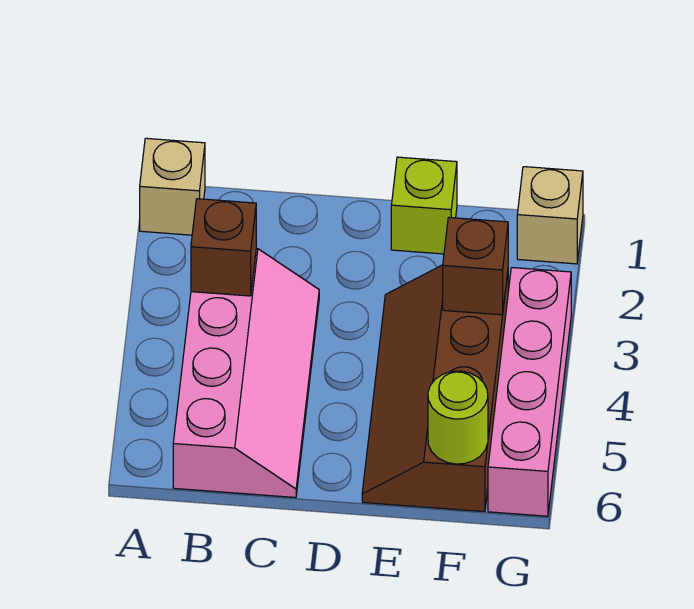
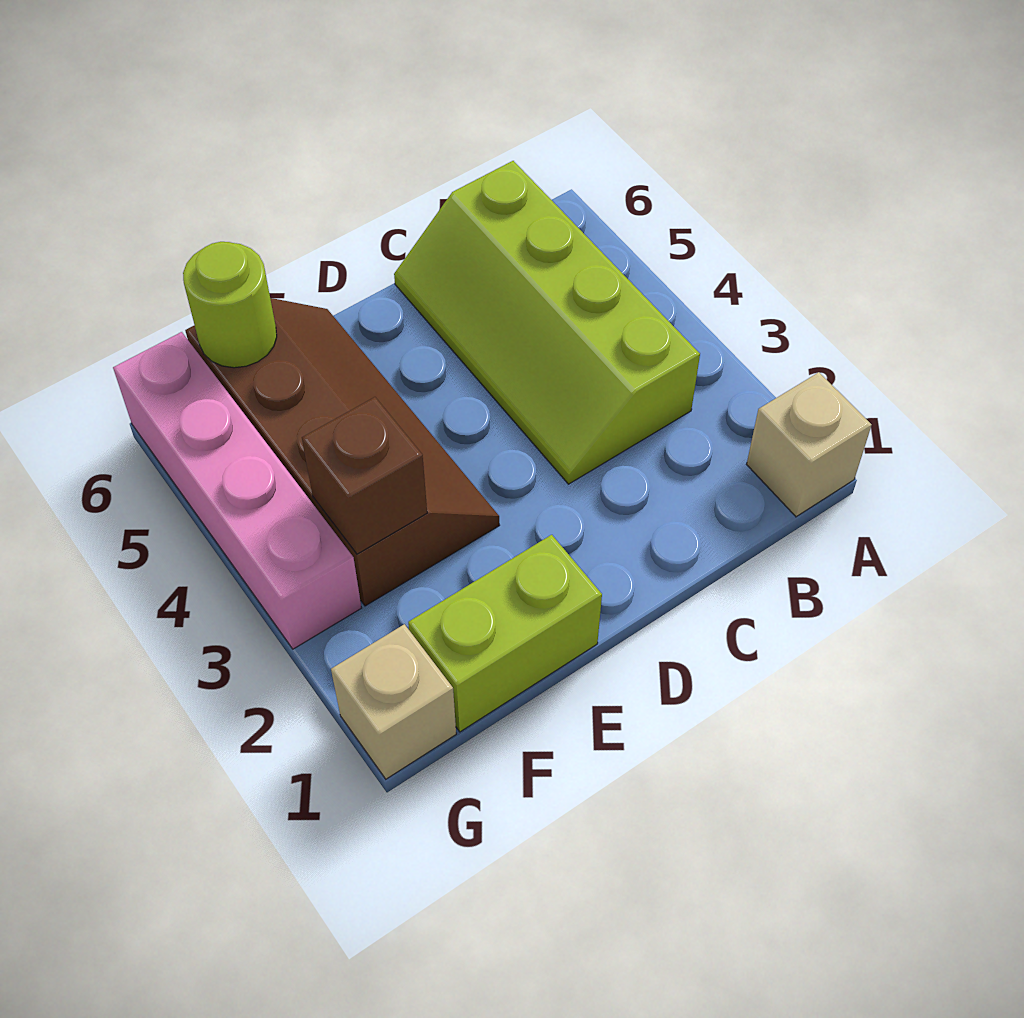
pink slope B3:C6 level 1 top B -> lime slope B3:C6 level 1 top B
brown brick B3 level 2 -> none
lime brick E1 level 1 -> lime brick E1:F1 level 1

